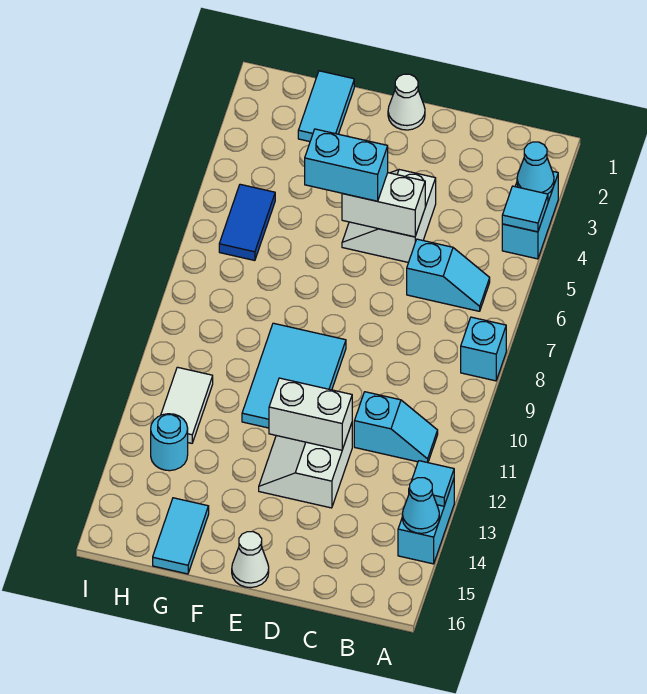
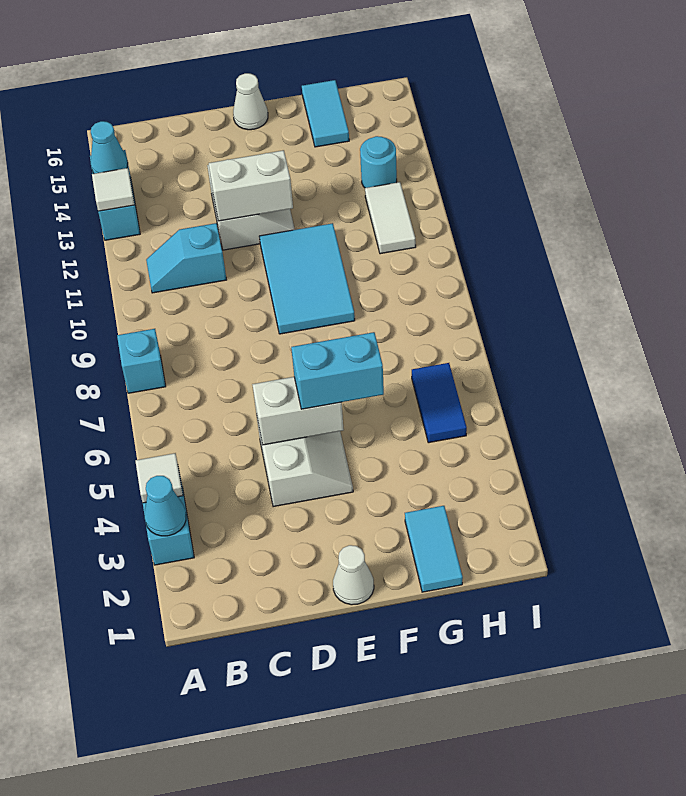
cyan tile A4 level 2 -> white tile A4 level 2
cyan tile A13 level 2 -> white tile A13 level 2
cyan slope B6:C6 level 1 top C -> none

